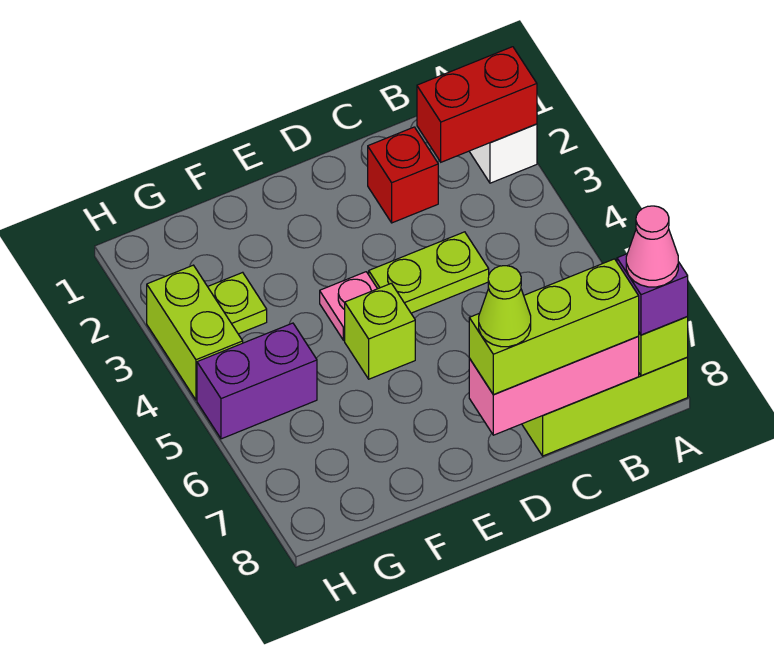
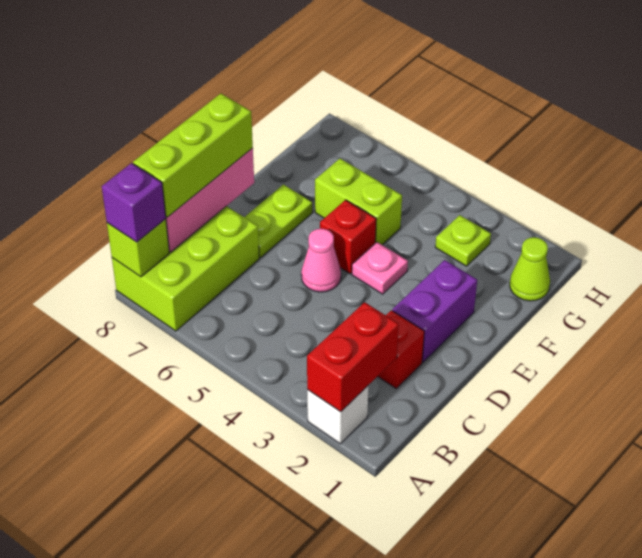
pink cone A8 level 4 -> pink cone D5 level 1
lime plate C4:D4 level 1 -> lime plate D7:E7 level 1
lime cone D8 level 4 -> lime cone G1 level 1
lime brick E5 level 1 -> red brick E5 level 1
purple brick G5:H5 level 1 -> purple brick D2:E2 level 1
lime brick H3:H4 level 1 -> lime brick F5:F6 level 1

